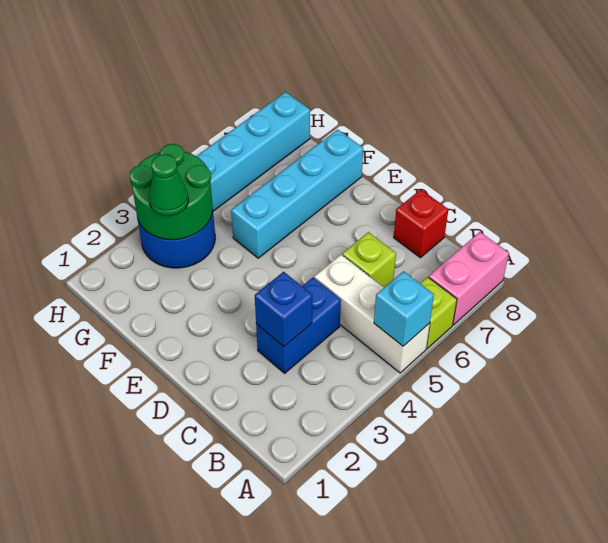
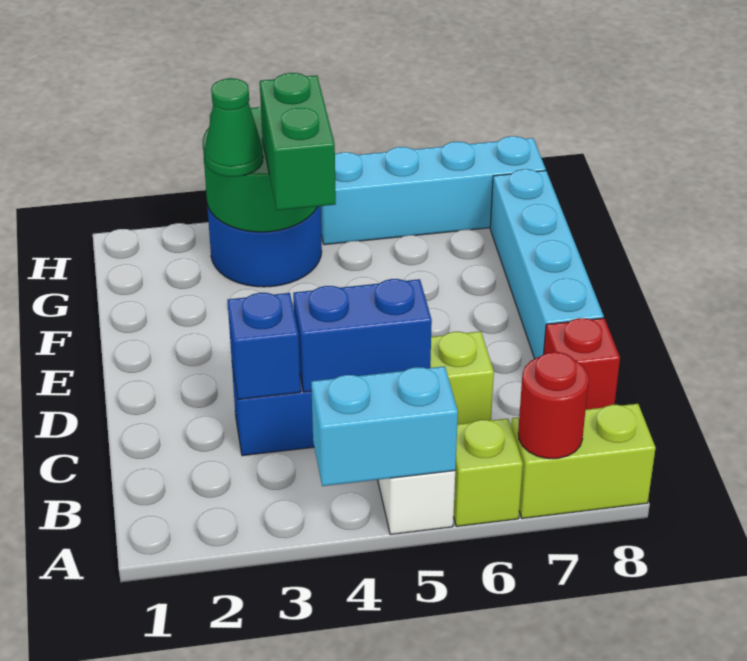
cyan brick A5 level 2 -> cyan brick A4:A5 level 2
pink brick A7:A8 level 1 -> lime brick A7:A8 level 1
none -> red round brick A7 level 2
none -> blue brick C4:C5 level 2
none -> green brick F4:G4 level 3
cyan brick F5:F8 level 1 -> cyan brick D8:G8 level 1

